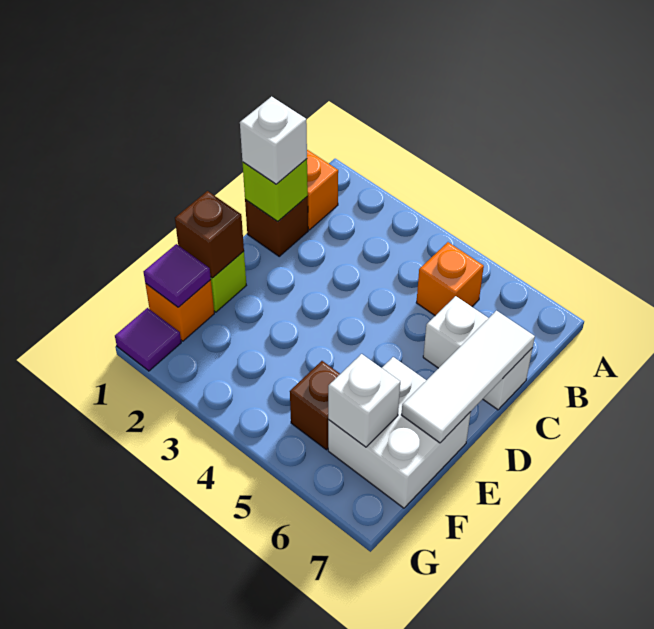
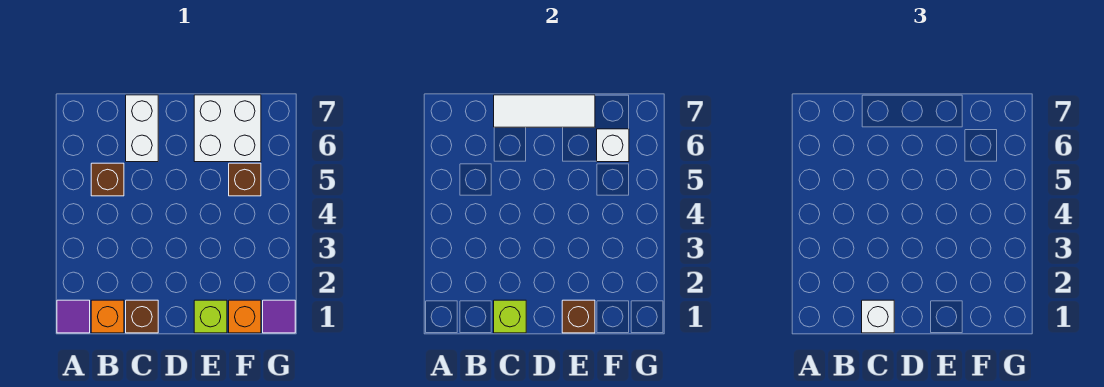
orange brick B5 level 1 -> brown brick B5 level 1
purple tile F1 level 2 -> purple tile A1 level 1

